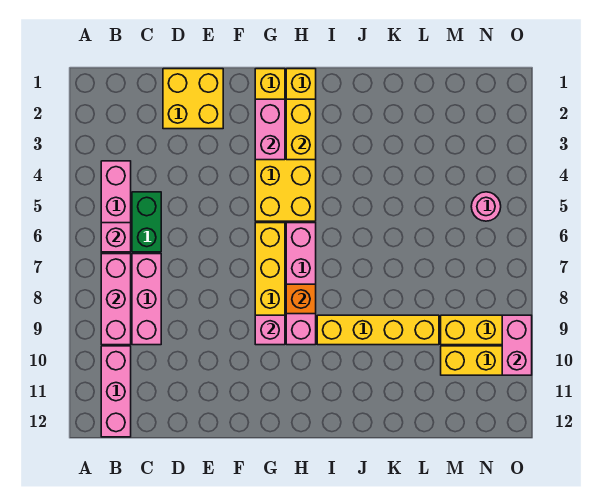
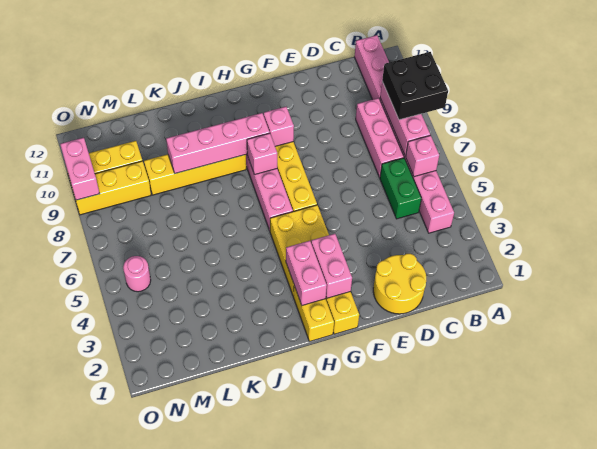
none -> black brick A8:B9 level 3
yellow brick D1:E2 level 1 -> yellow round brick D1:E2 level 1
yellow brick H2:H3 level 2 -> pink brick H2:H3 level 2
orange brick H8 level 2 -> pink brick H8 level 2
none -> pink brick H9:K9 level 2

